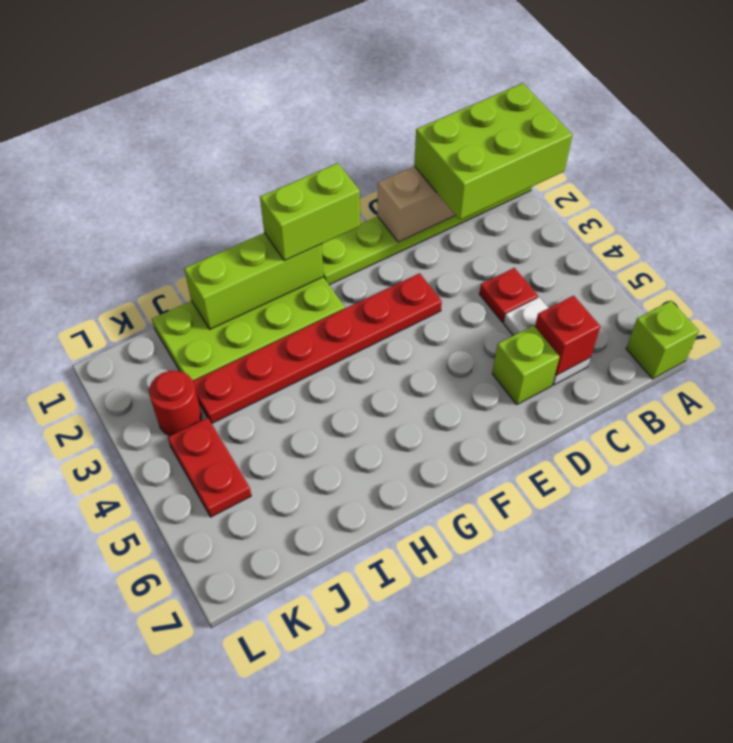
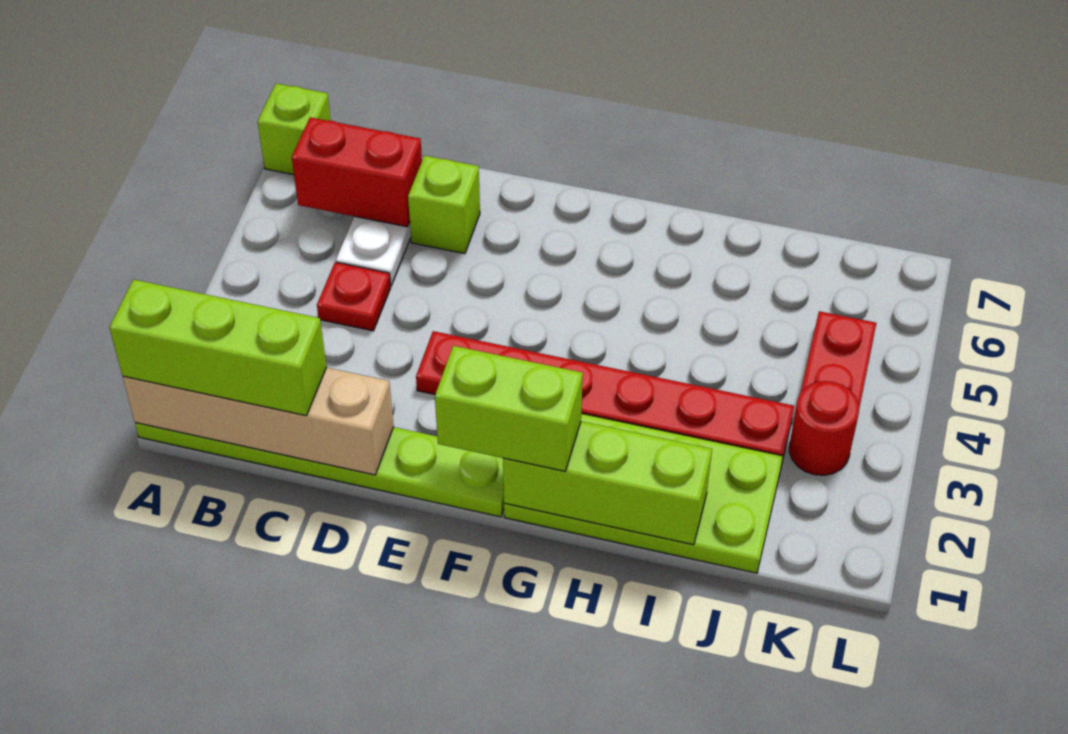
lime brick A1:C2 level 3 -> lime brick A1:C1 level 3
red brick C6 level 2 -> red brick B6:C6 level 2

